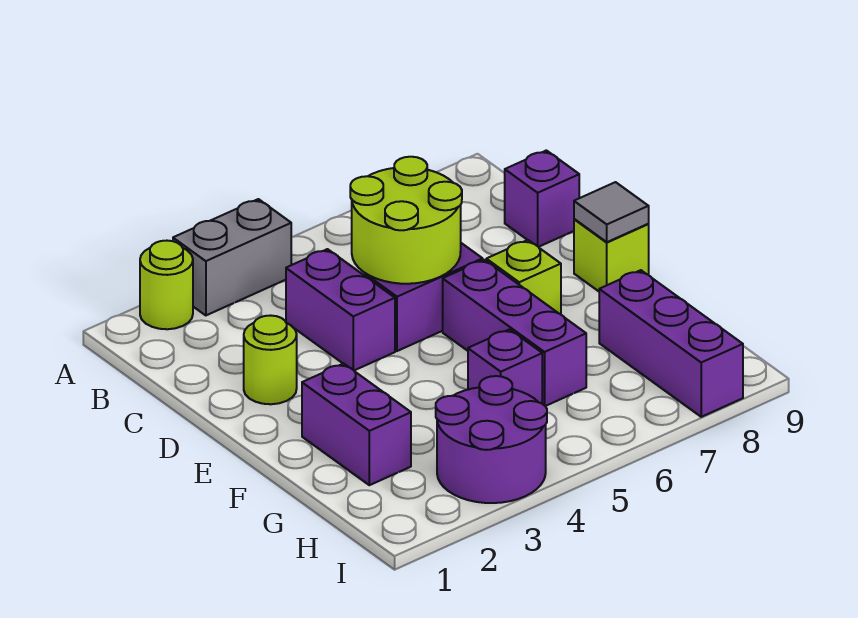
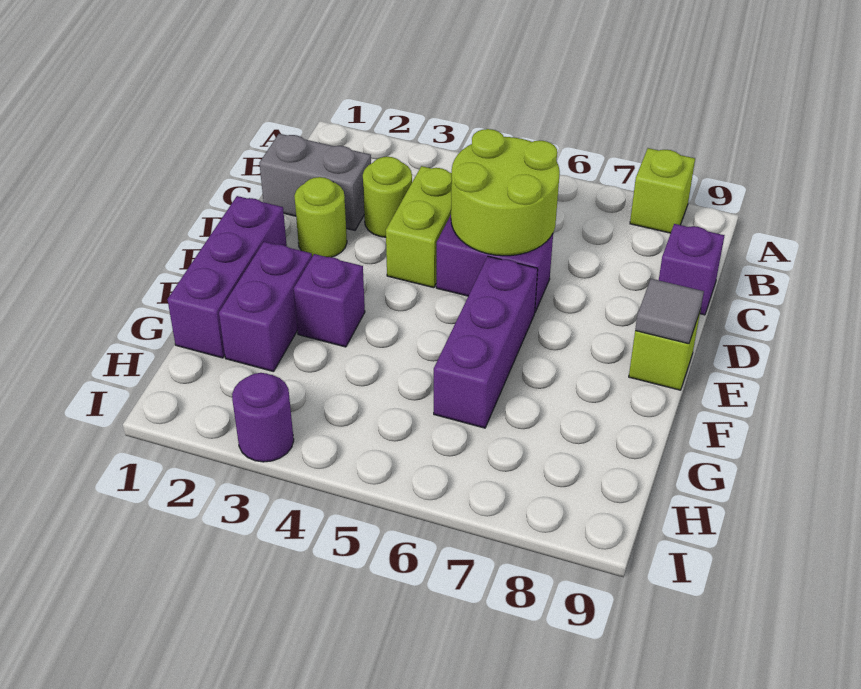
lime round brick A2 level 1 -> lime round brick C3 level 1
grey brick A3:A4 level 1 -> grey brick C1:C2 level 1
purple brick C4:D4 level 1 -> lime brick C4:D4 level 1
lime brick E7 level 1 -> lime brick A8 level 1
purple brick G5 level 1 -> purple brick F3 level 1
purple brick G8:I8 level 1 -> purple brick E1:G1 level 1
purple round brick H3:I4 level 1 -> purple round brick I3 level 1

